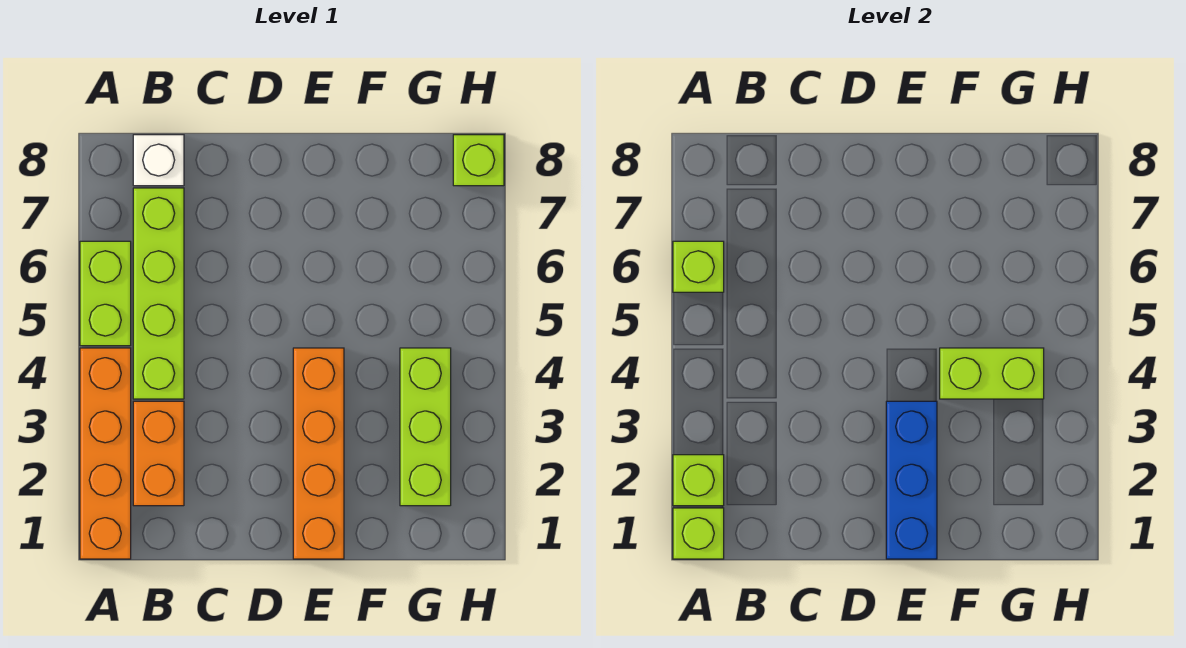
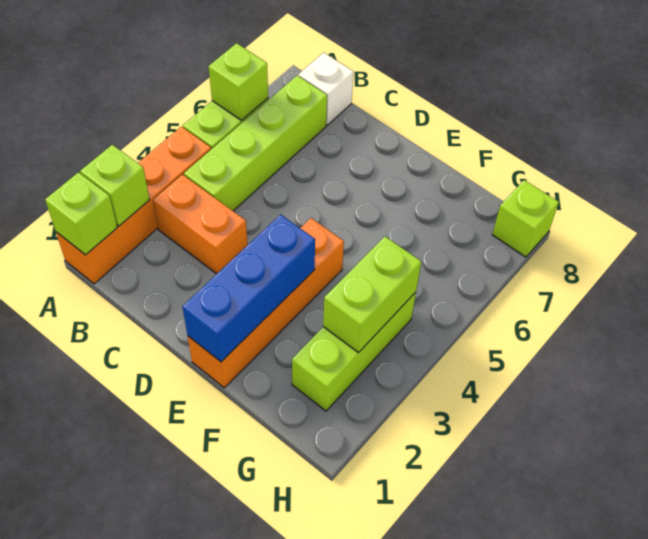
orange brick B2:B3 level 1 -> orange brick B3:C3 level 1
lime brick F4:G4 level 2 -> lime brick G3:G4 level 2

